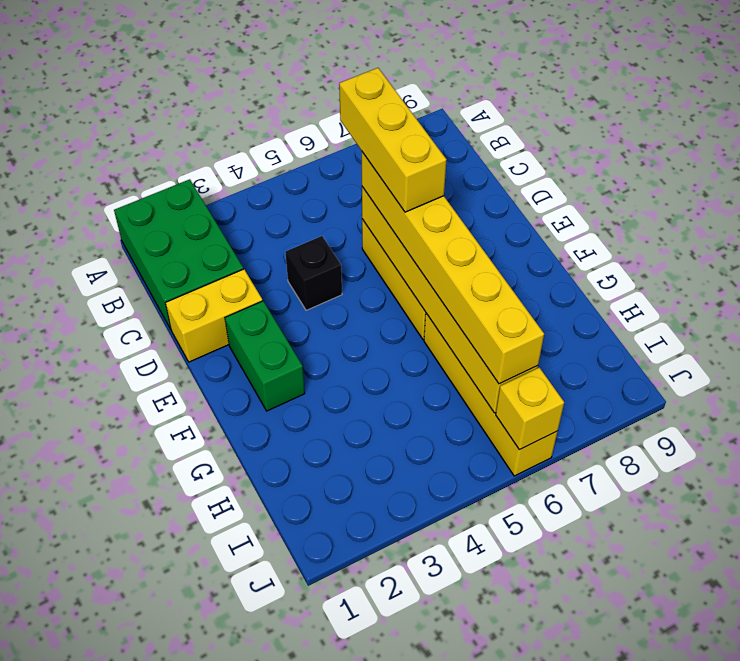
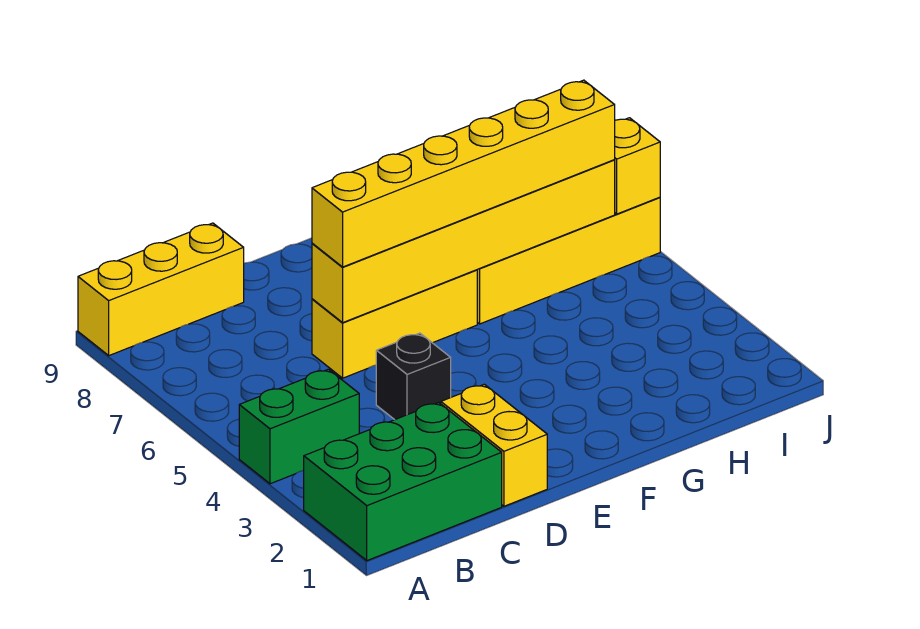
yellow brick C6:E6 level 4 -> yellow brick A9:C9 level 1
green brick E2:F2 level 1 -> green brick A4:B4 level 1

